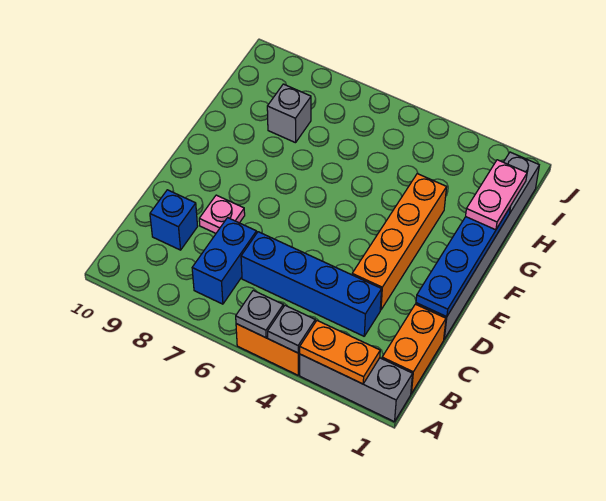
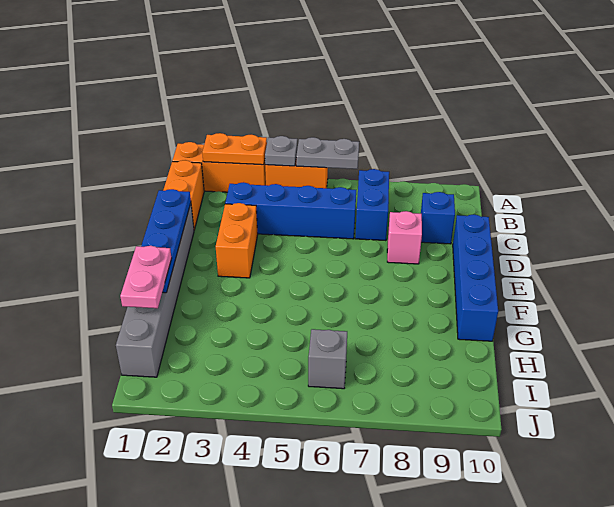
grey brick A1:A3 level 1 -> orange brick A1:A3 level 1
grey plate A5 level 2 -> grey plate A5:A6 level 2
orange brick D3:G3 level 1 -> orange brick D3:E3 level 1
pink plate D8 level 1 -> pink brick D8 level 1
none -> blue brick D10:G10 level 1
grey brick H8 level 1 -> grey brick I6 level 1

